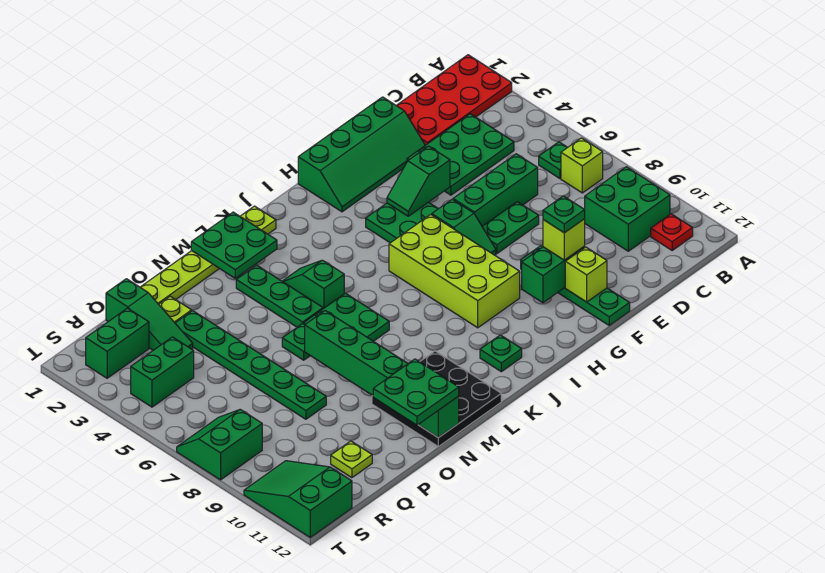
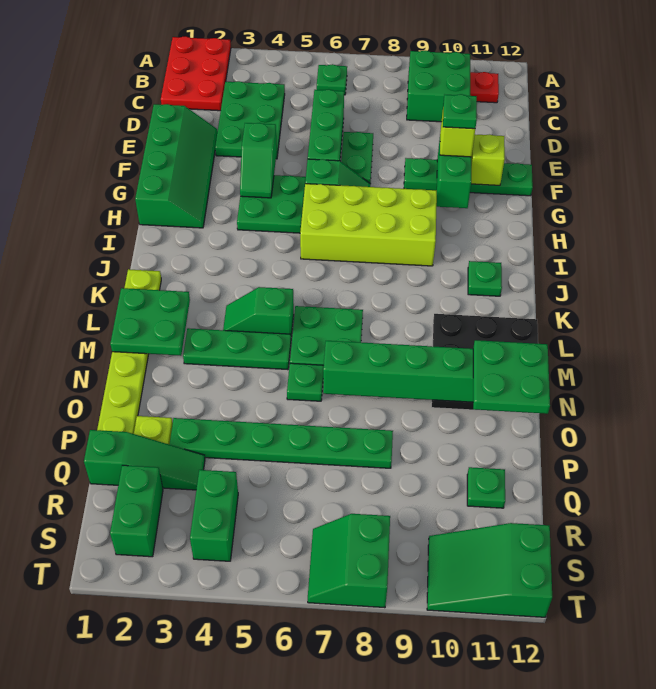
red plate A1:D2 level 1 -> red plate A1:C2 level 1
lime brick B7 level 1 -> none
lime plate Q11 level 1 -> green plate Q11 level 1

